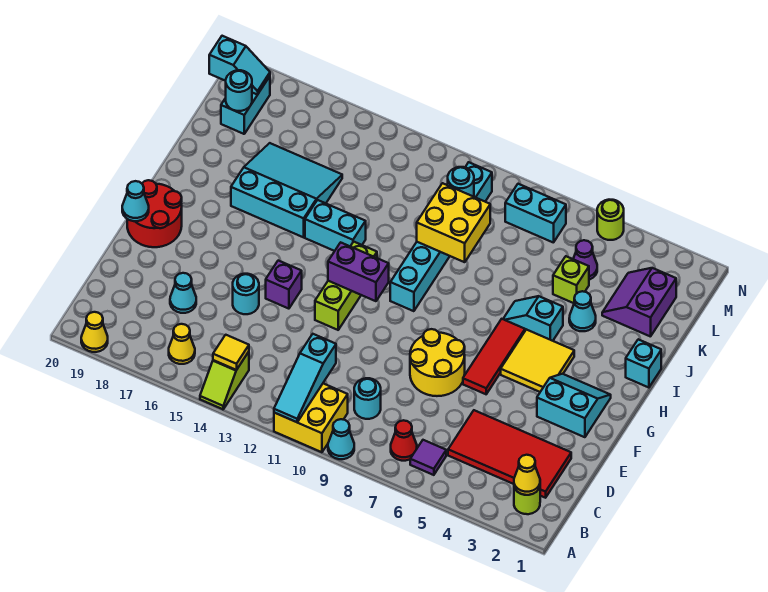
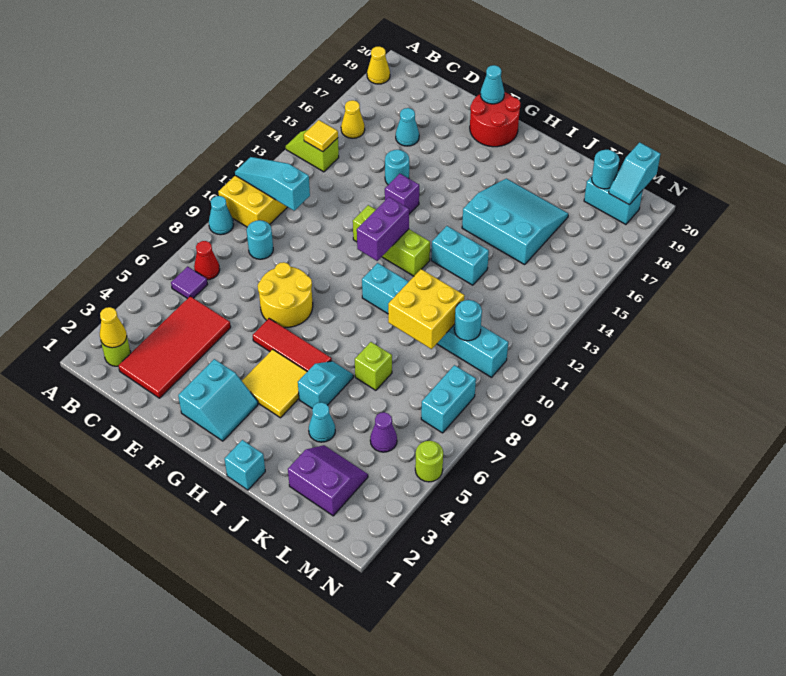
cyan brick I13:I14 level 1 -> cyan brick I13:J13 level 1
cyan slope I15:K17 level 1 top I -> cyan slope I15:K17 level 1 top 15
lime brick K5 level 1 -> lime brick J7 level 1

